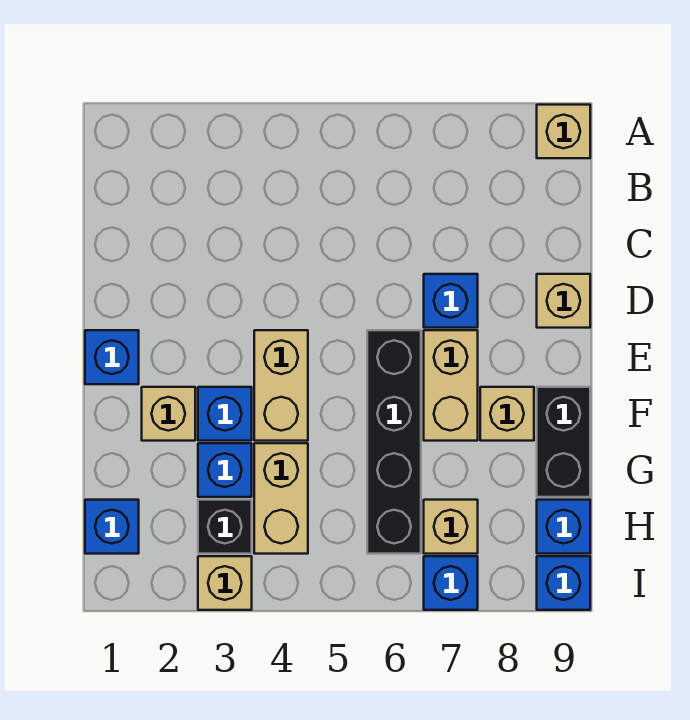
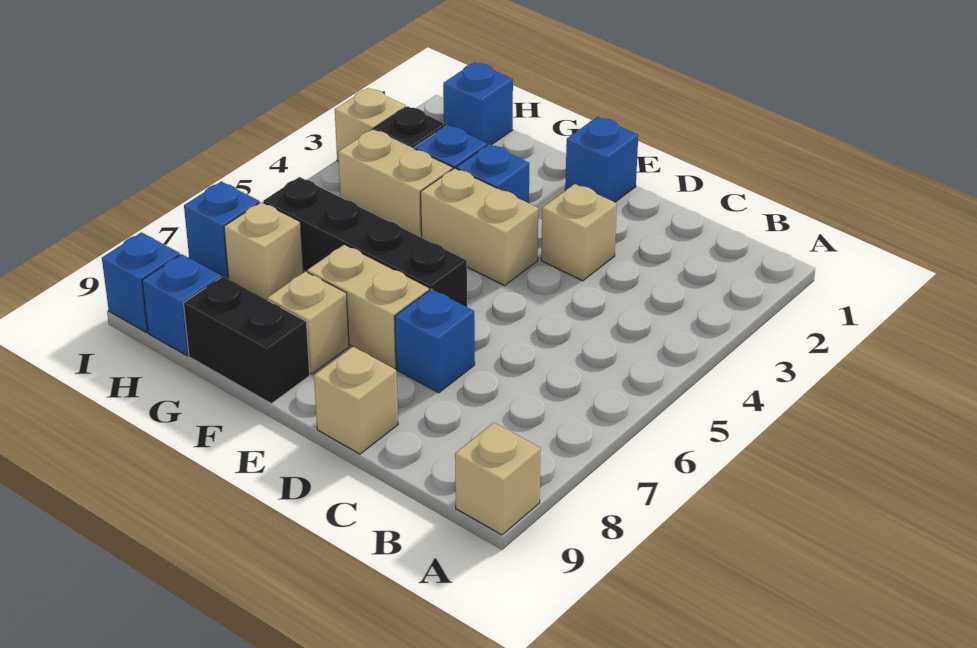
tan brick F2 level 1 -> tan brick D3 level 1

